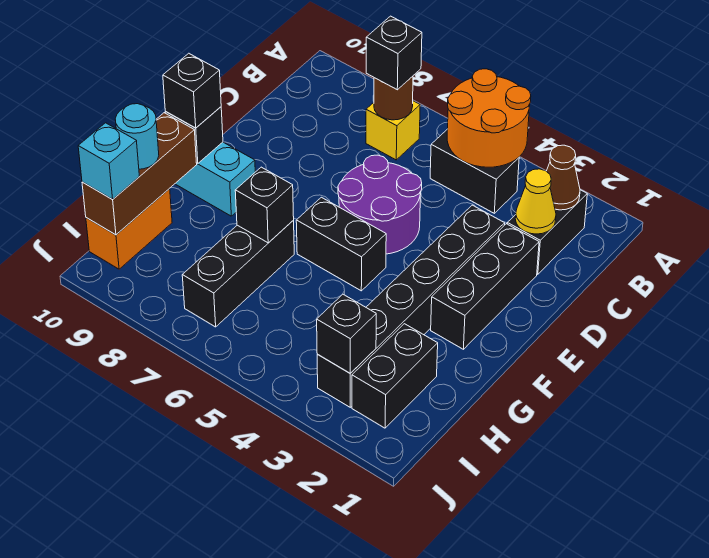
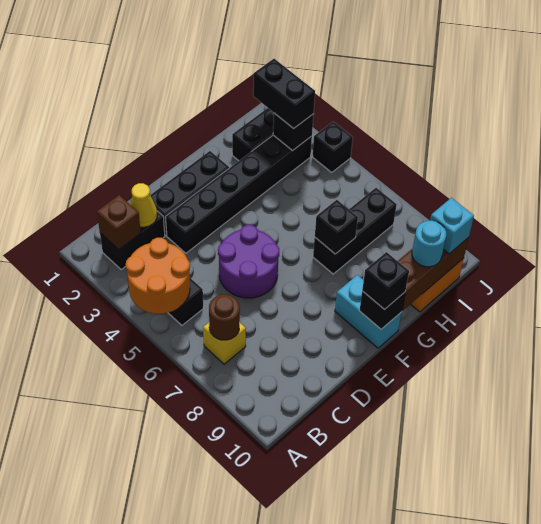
brown cone B2 level 2 -> brown brick B2 level 2
black brick B7 level 3 -> black brick J4 level 1
black brick F5:F6 level 1 -> black brick I2:I3 level 3

